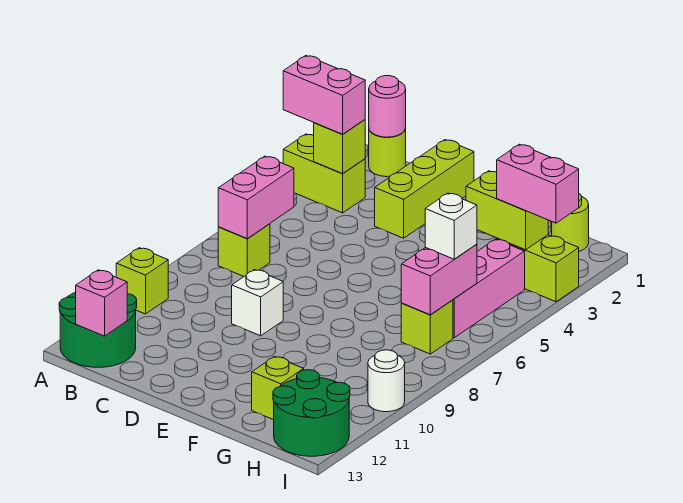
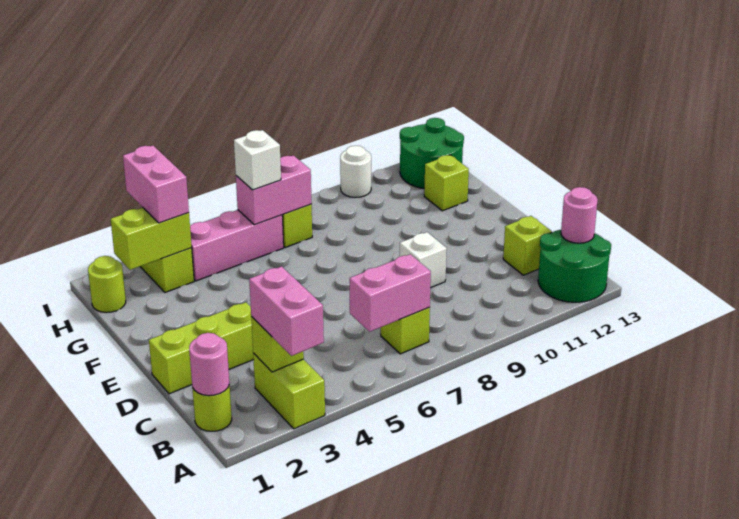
lime brick A10 level 1 -> lime brick C12 level 1
pink brick B13 level 2 -> pink round brick B13 level 2
lime brick G3:H3 level 2 -> lime brick H2:H3 level 2

